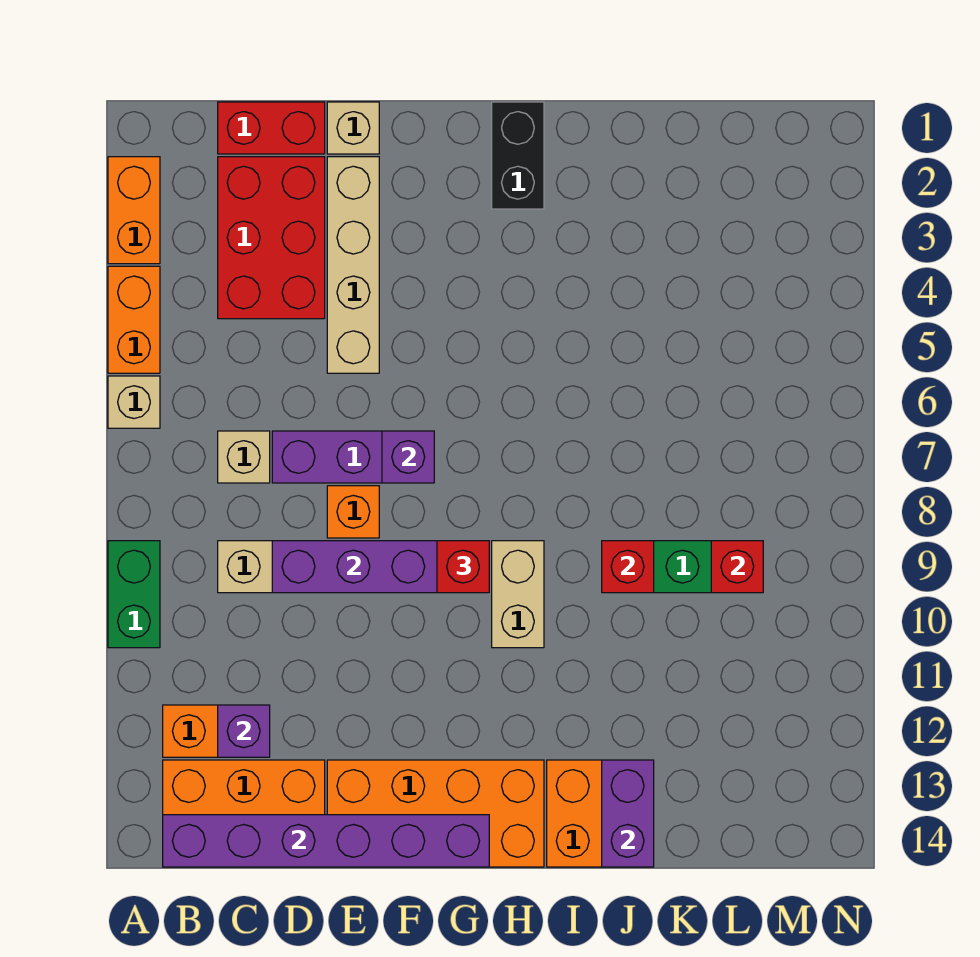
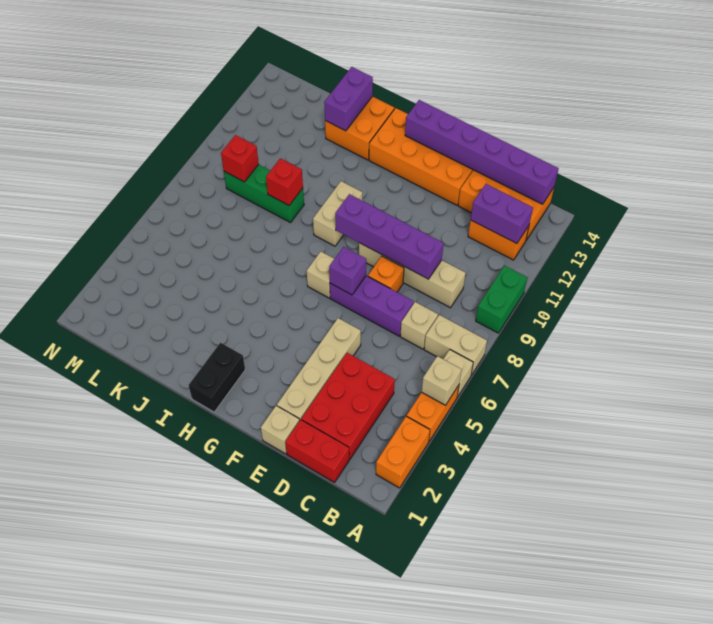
none -> tan brick A5 level 2
none -> tan brick A7:B7 level 1
purple brick C12 level 2 -> purple brick B12:C12 level 2
none -> tan brick G7 level 1
red brick G9 level 3 -> none

